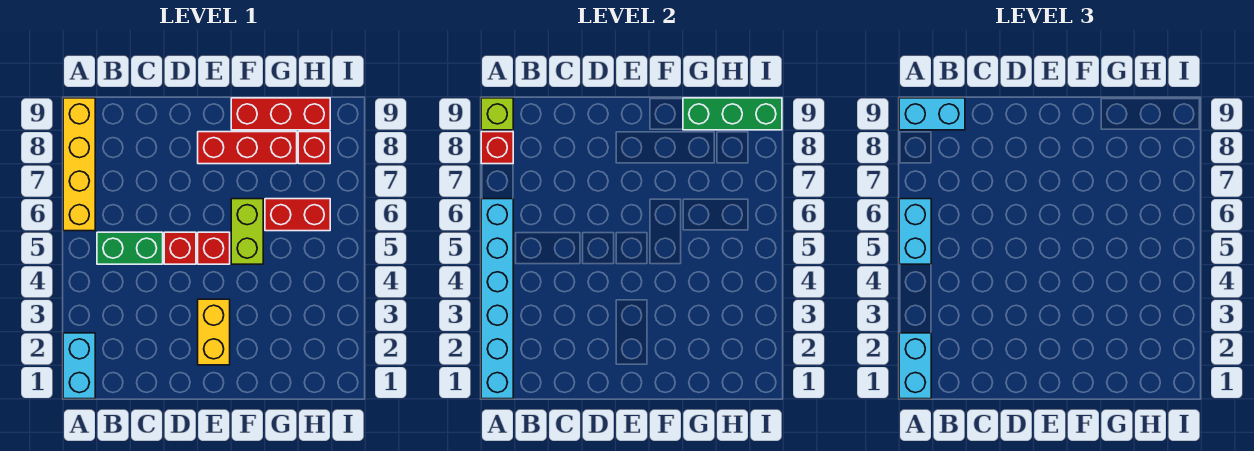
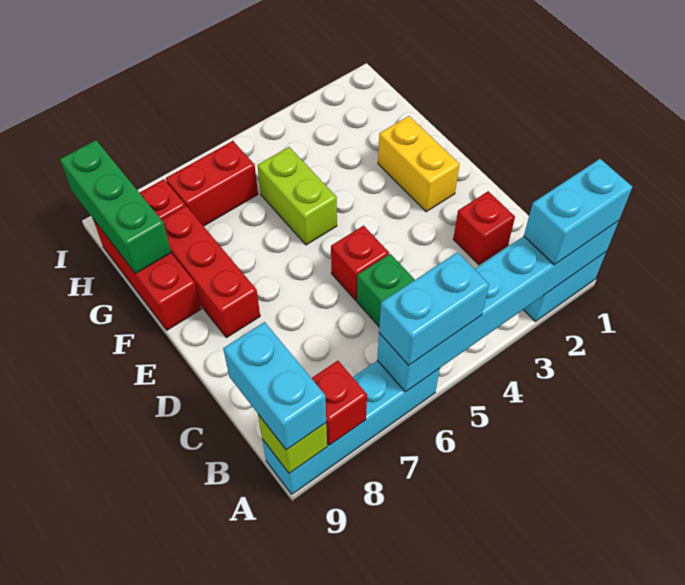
yellow brick A6:A9 level 1 -> cyan brick A6:A9 level 1
yellow brick E2:E3 level 1 -> yellow brick E2:F2 level 1
red brick E5 level 1 -> red brick C2 level 1
lime brick F5:F6 level 1 -> lime brick F5:G5 level 1
red brick G6:H6 level 1 -> red brick H6:H7 level 1

